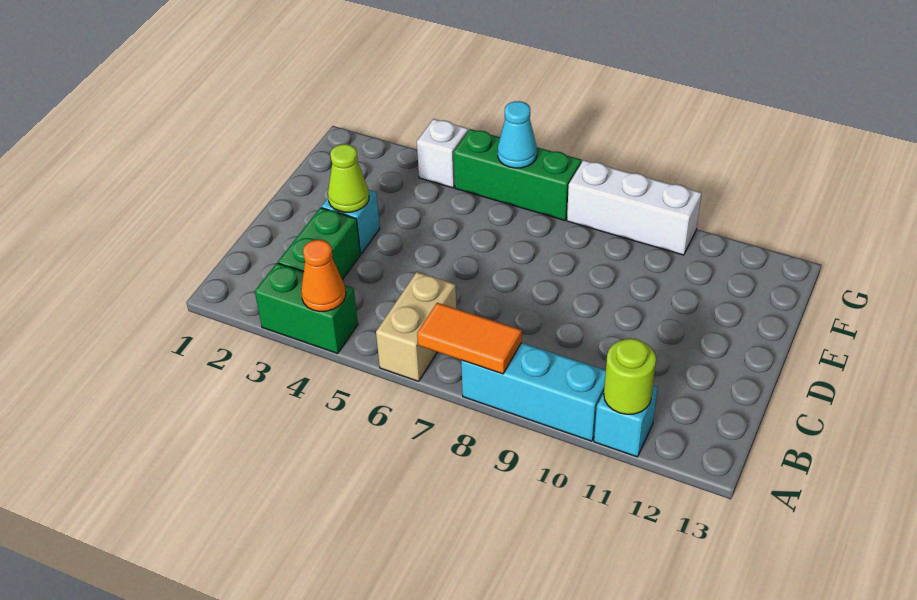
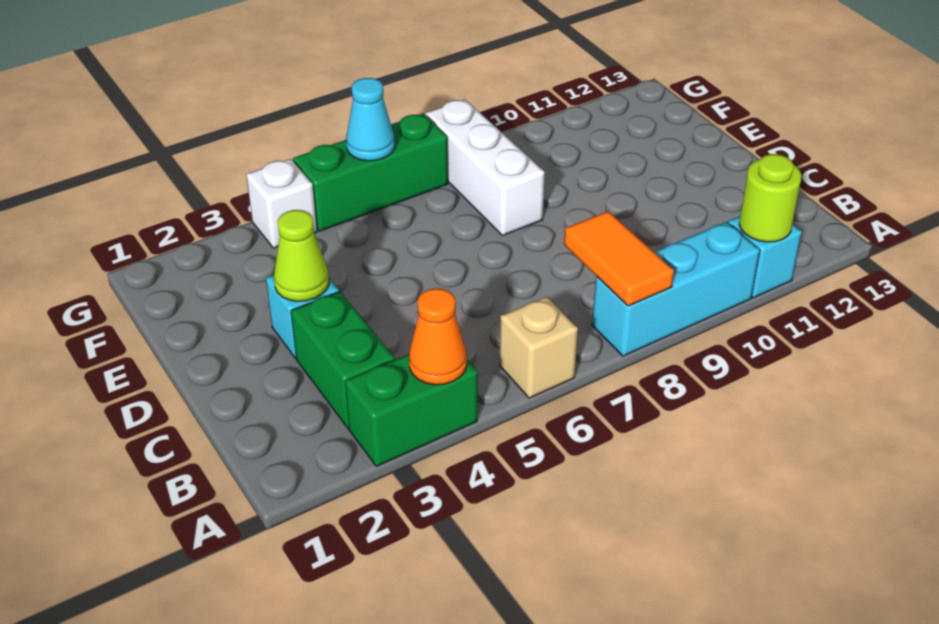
tan brick A6:B6 level 1 -> tan brick A6 level 1
orange tile A7:A8 level 2 -> orange tile A8:B8 level 2
white brick G8:G10 level 1 -> white brick E8:G8 level 1

